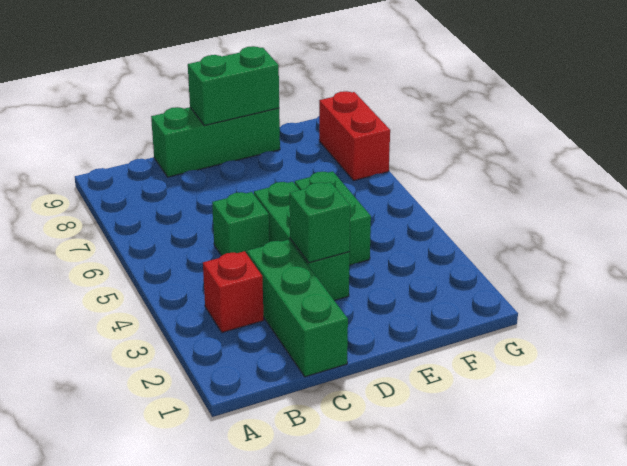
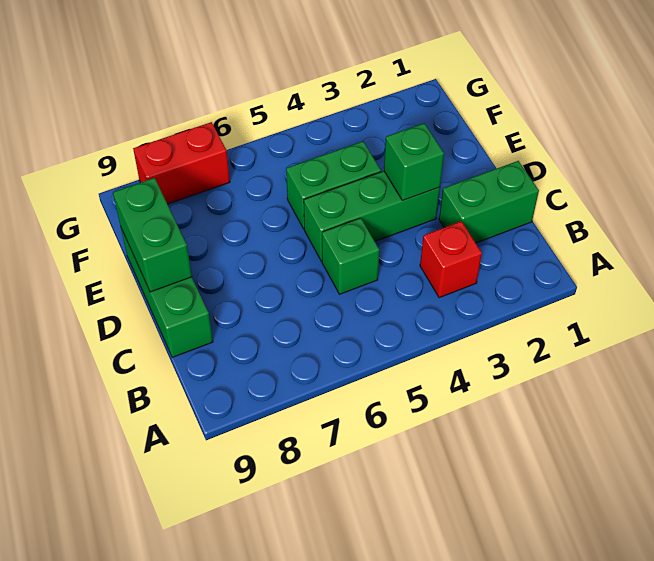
green brick C1:C3 level 1 -> green brick C1:C2 level 1

